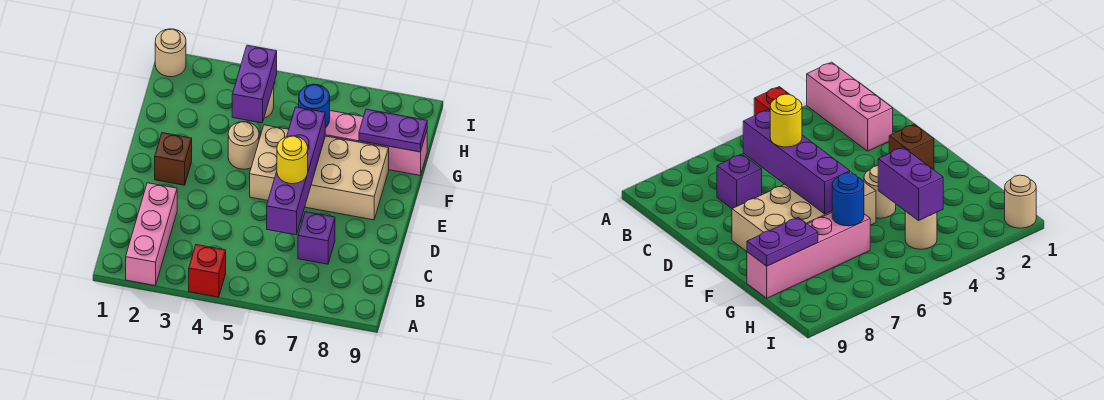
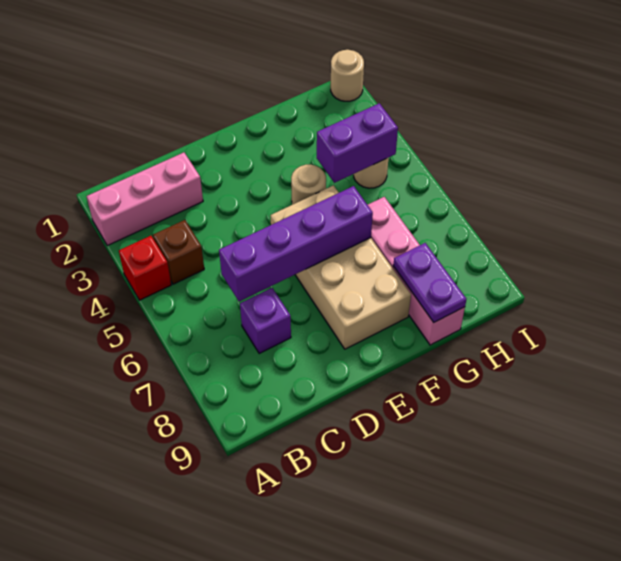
yellow round brick D6 level 3 -> none
brown brick E2 level 1 -> brown brick B4 level 1
blue round brick G6 level 2 -> none

